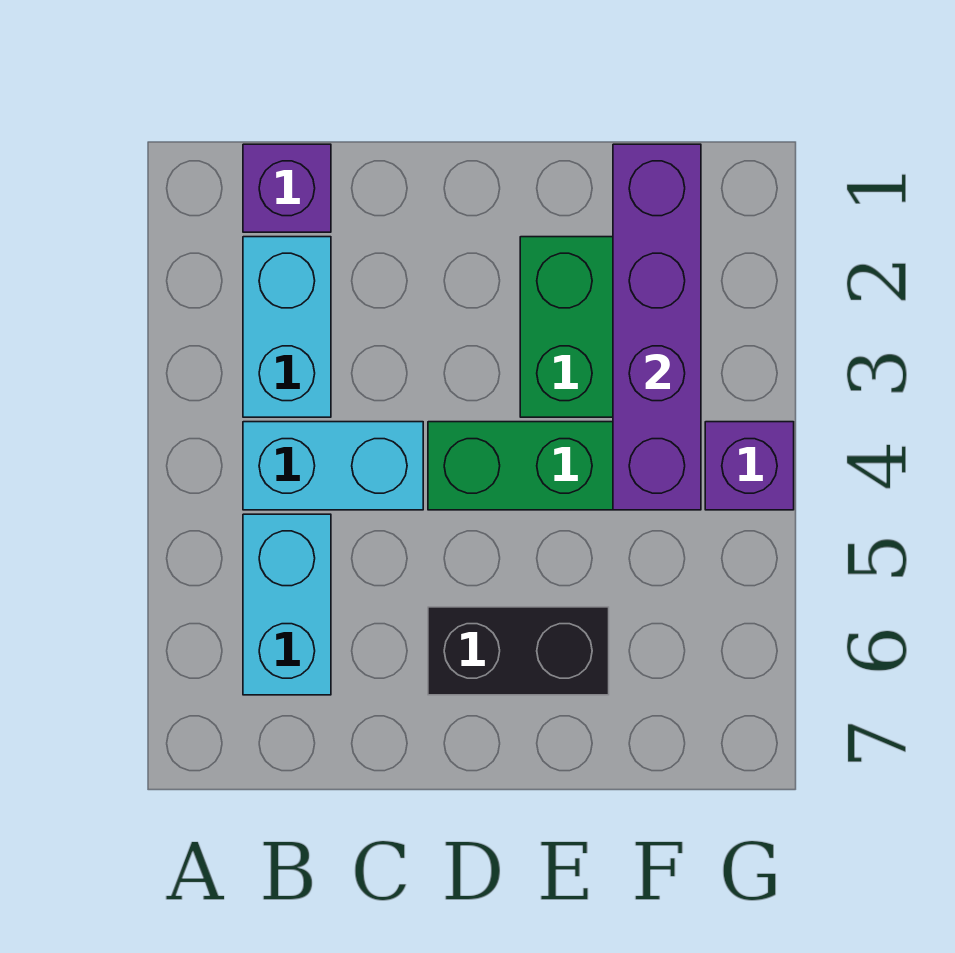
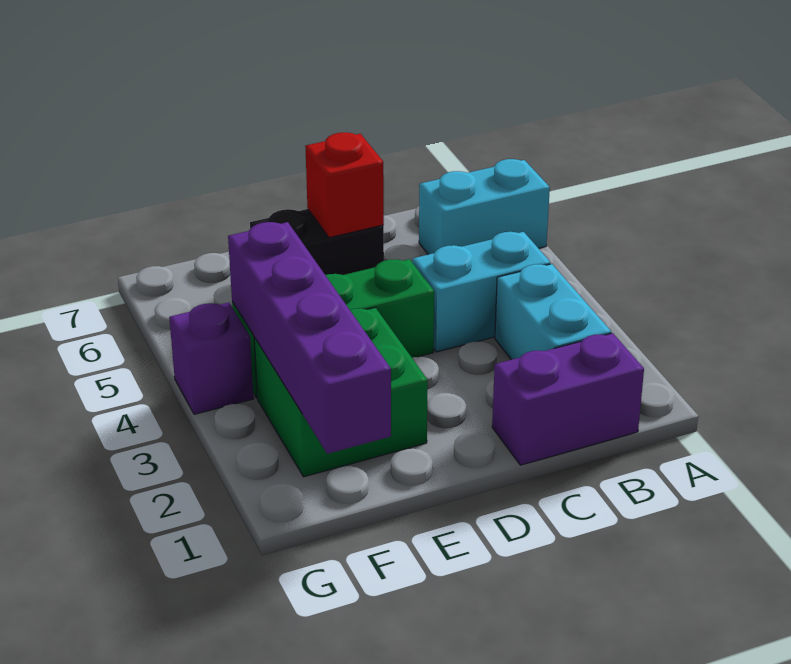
purple brick B1 level 1 -> purple brick B1:C1 level 1
cyan brick B5:B6 level 1 -> cyan brick A6:B6 level 1
none -> red brick D6 level 2

